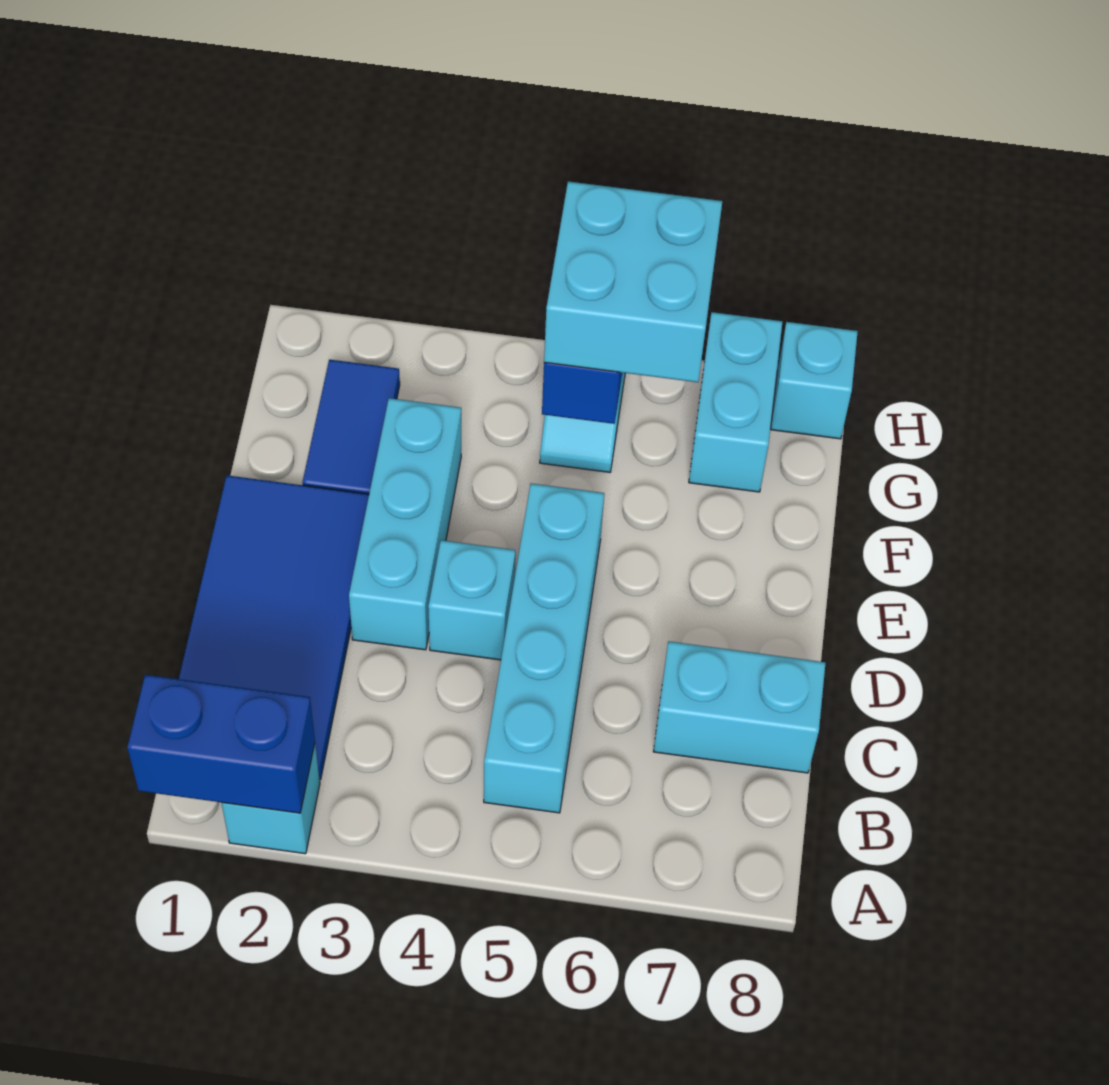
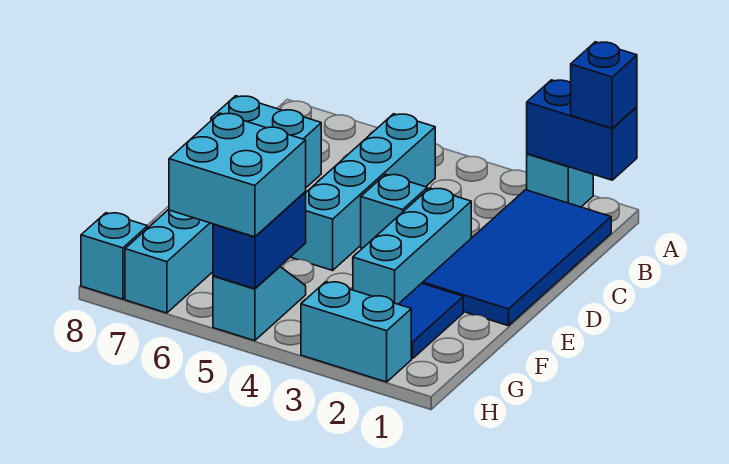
none -> blue brick A1 level 3
none -> cyan brick H2:H3 level 1

